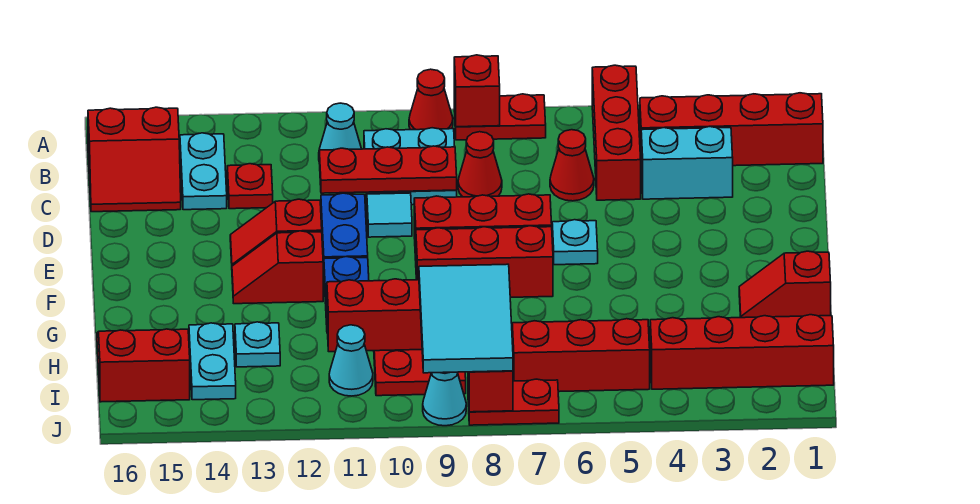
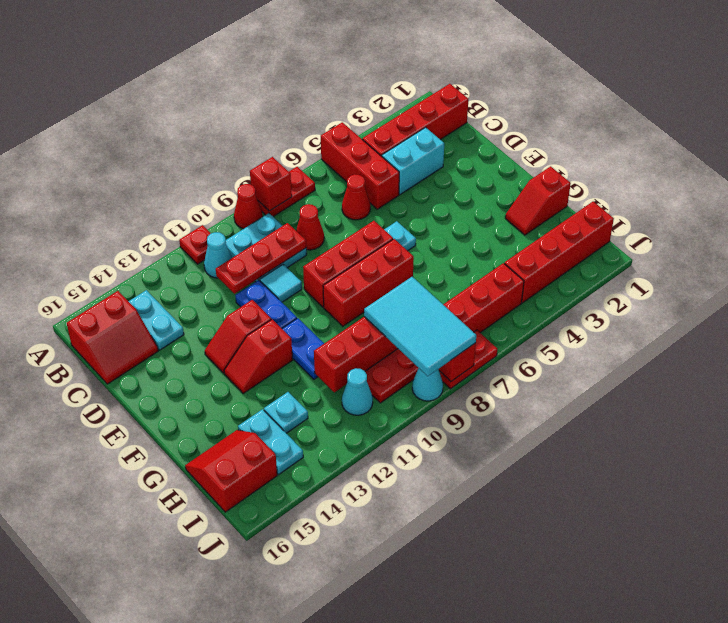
red plate C13 level 1 -> red plate A11 level 1

